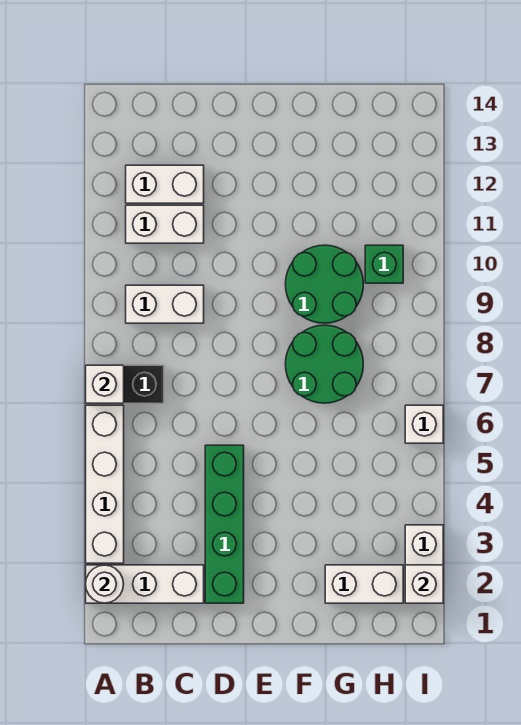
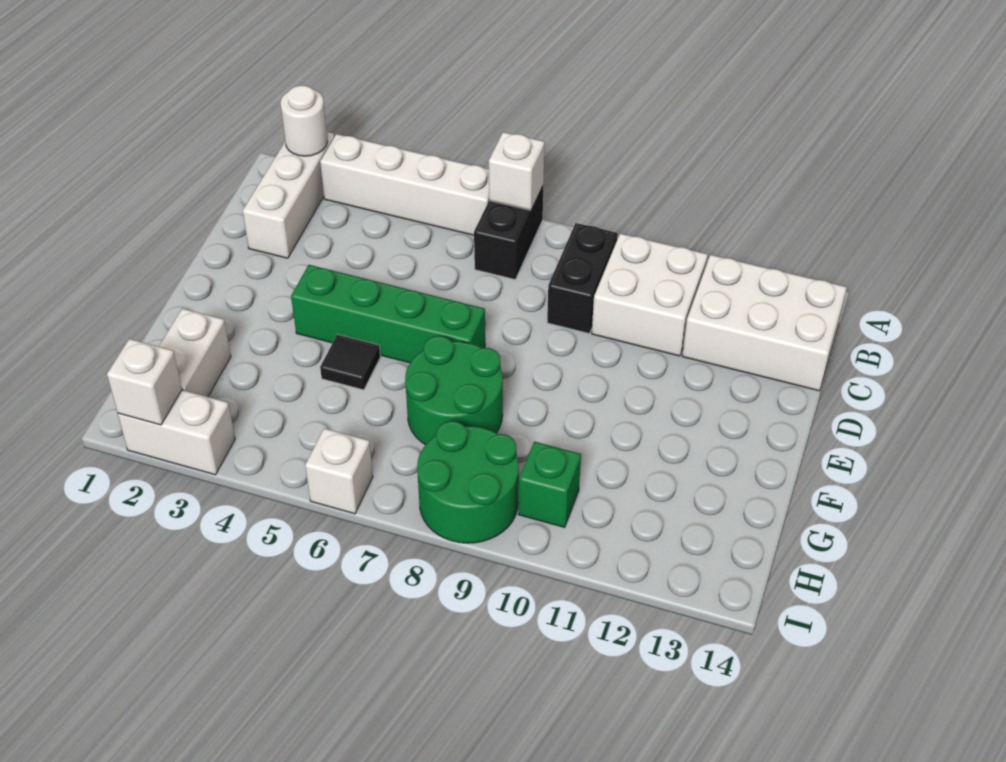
white brick B9:C9 level 1 -> black brick B9:C9 level 1
white brick B11:C11 level 1 -> white brick B10:C11 level 1
white brick B12:C12 level 1 -> white brick B12:C14 level 1
green brick D2:D5 level 1 -> green brick E4:E7 level 1
none -> black tile F5 level 1
green round brick F9:G10 level 1 -> green round brick H8:I9 level 1

